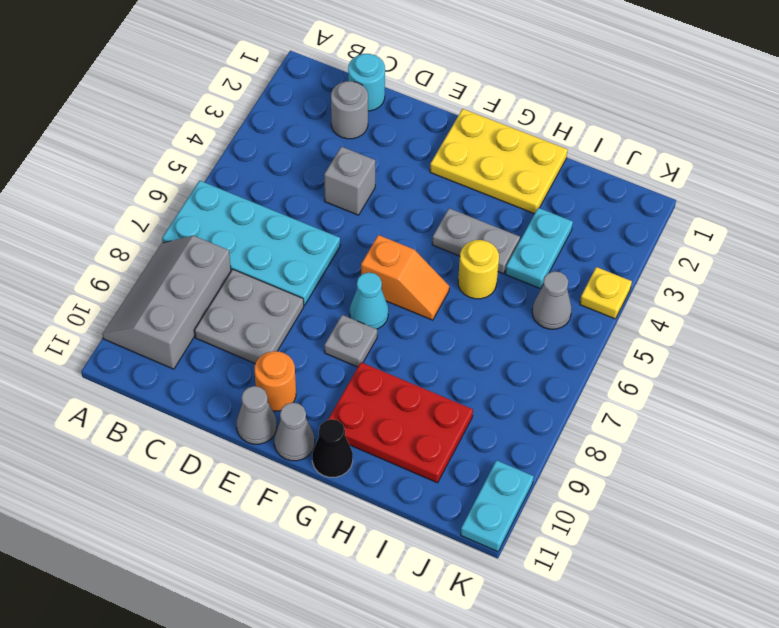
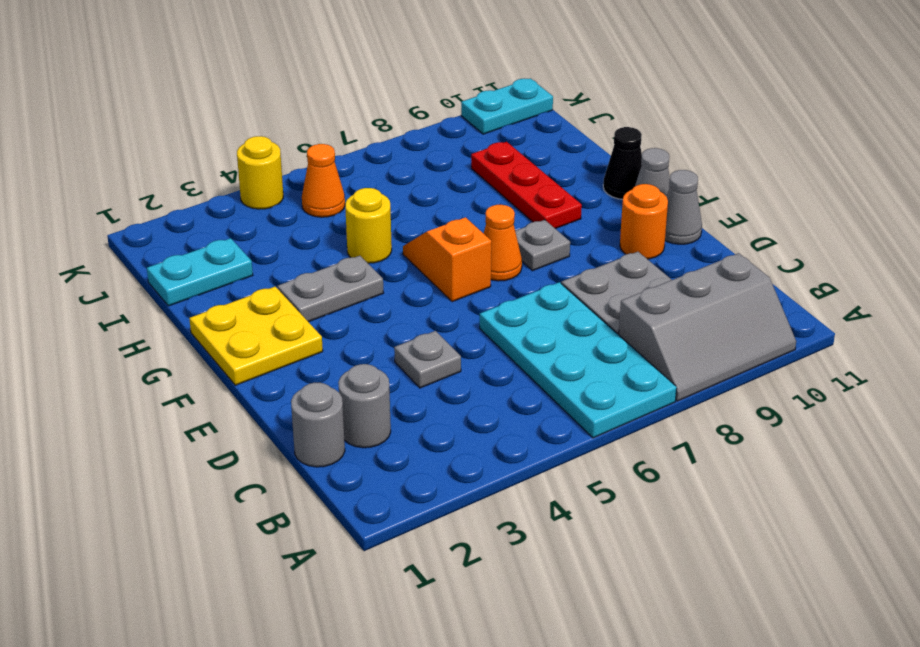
cyan round brick C1 level 1 -> grey round brick C1 level 1
grey brick D4 level 1 -> grey plate D4 level 1
yellow plate F1:H2 level 1 -> yellow plate F1:G2 level 1
cyan cone F7 level 1 -> orange cone F7 level 1
grey plate G4:H4 level 1 -> grey plate G3:G4 level 1
red plate G9:I10 level 1 -> red plate G9:I9 level 1
cyan plate I3:I4 level 1 -> cyan plate I1:I2 level 1
grey cone J5 level 1 -> orange cone J5 level 1
yellow plate K4 level 1 -> yellow round brick K4 level 1

